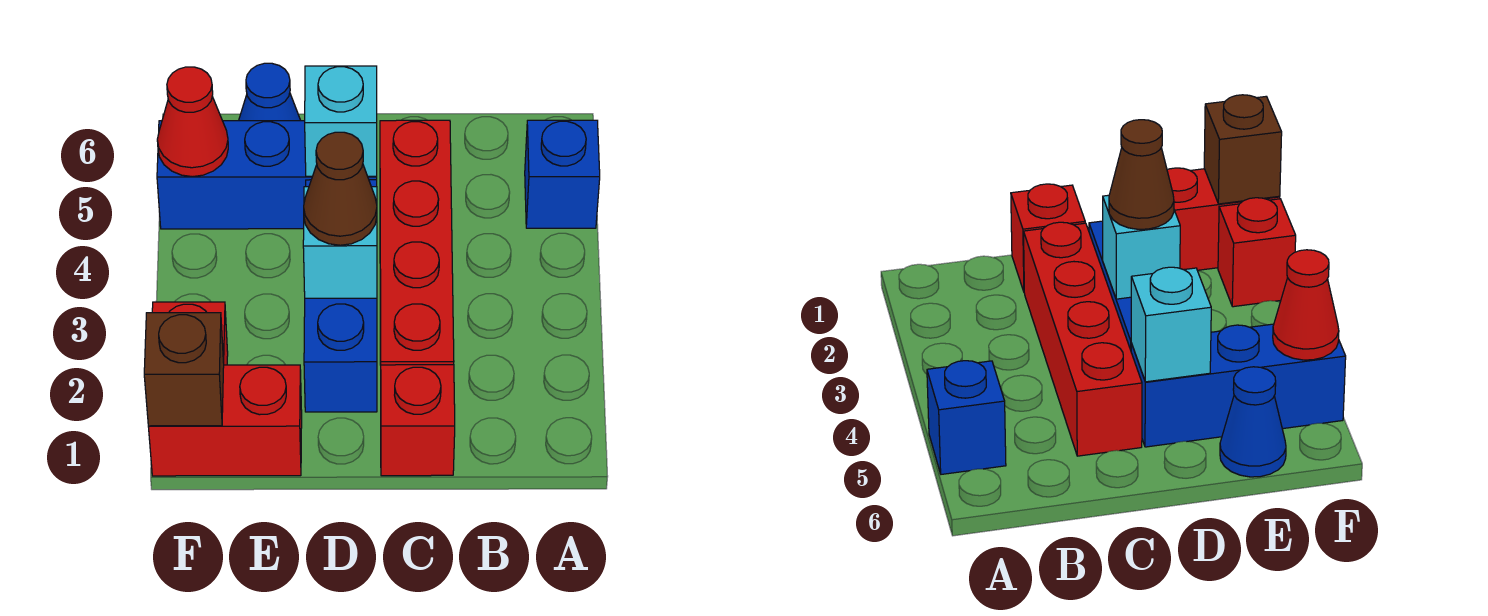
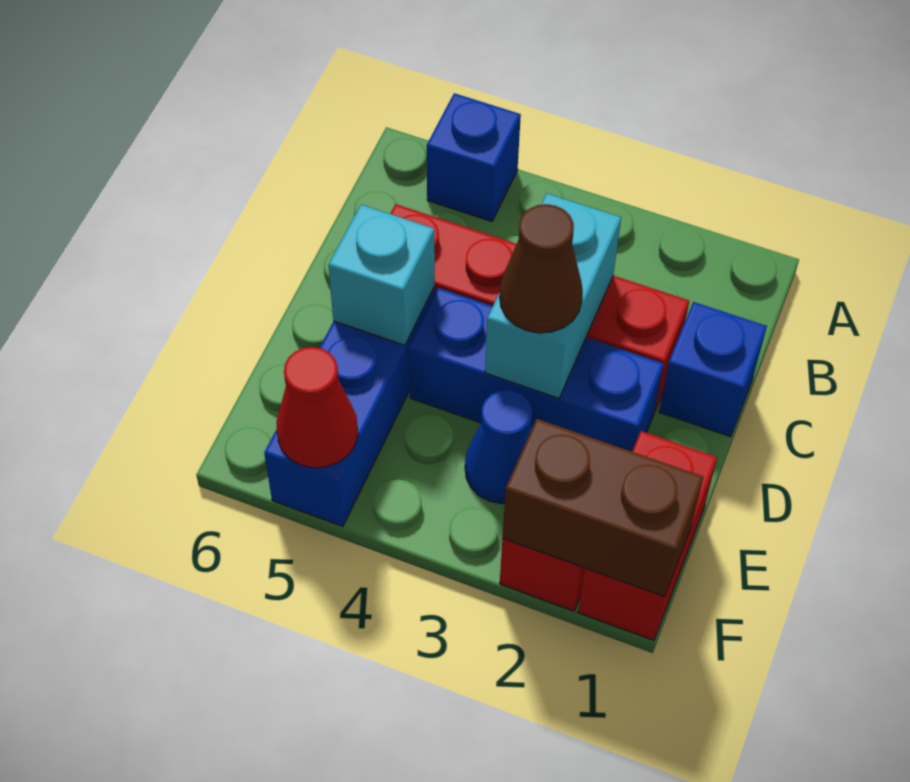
red brick C1 level 1 -> blue brick C1 level 1
cyan brick D3 level 2 -> cyan brick C3:D3 level 2
blue cone E6 level 1 -> blue cone E3 level 1
brown brick F1 level 2 -> brown brick F1:F2 level 2

